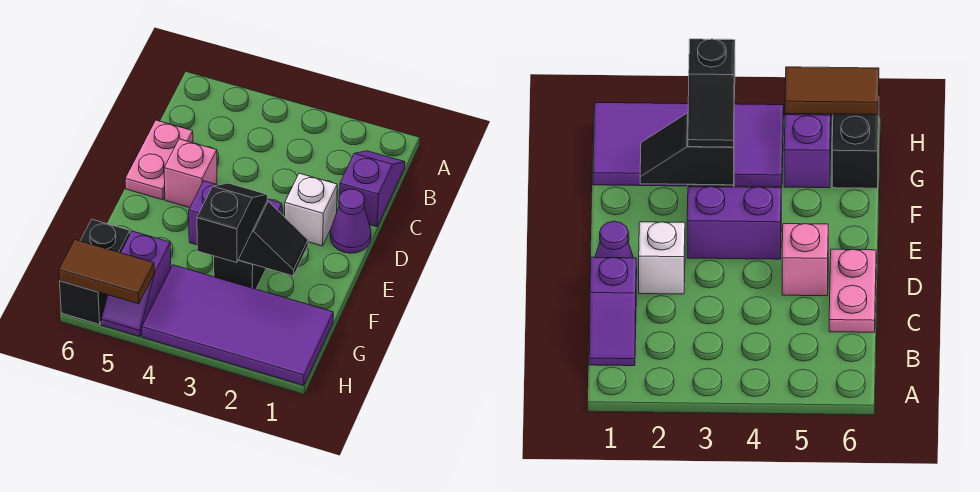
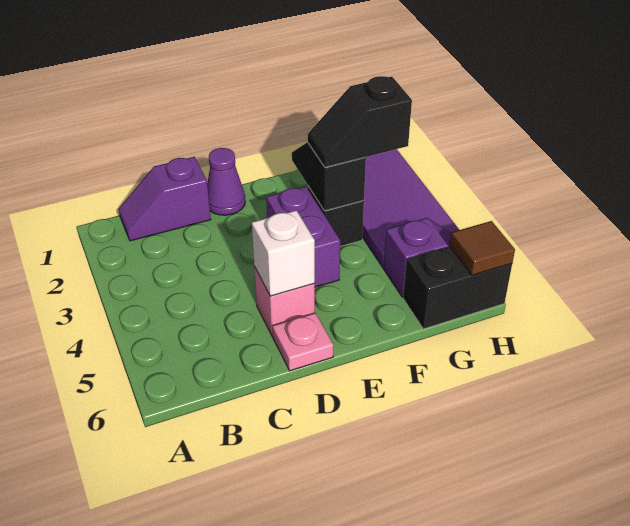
pink plate C6:D6 level 1 -> pink plate D6 level 1
white brick D2 level 1 -> white brick D5 level 2
brown tile H5:H6 level 2 -> brown tile H6 level 2

